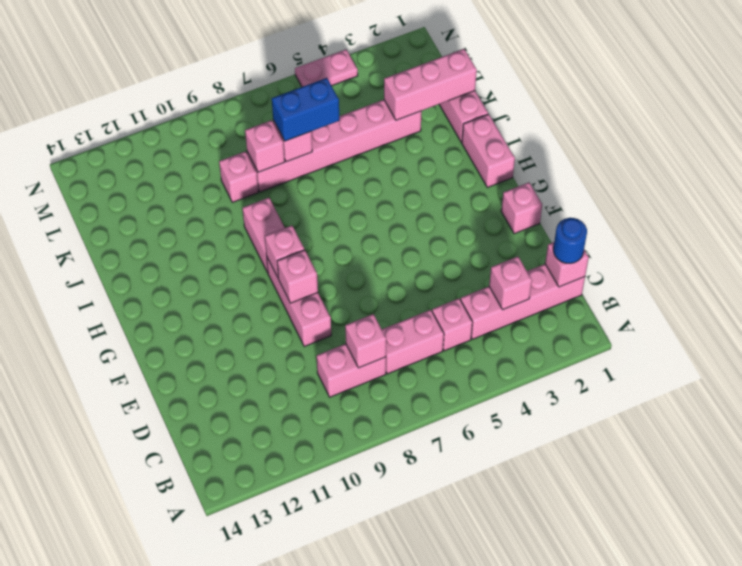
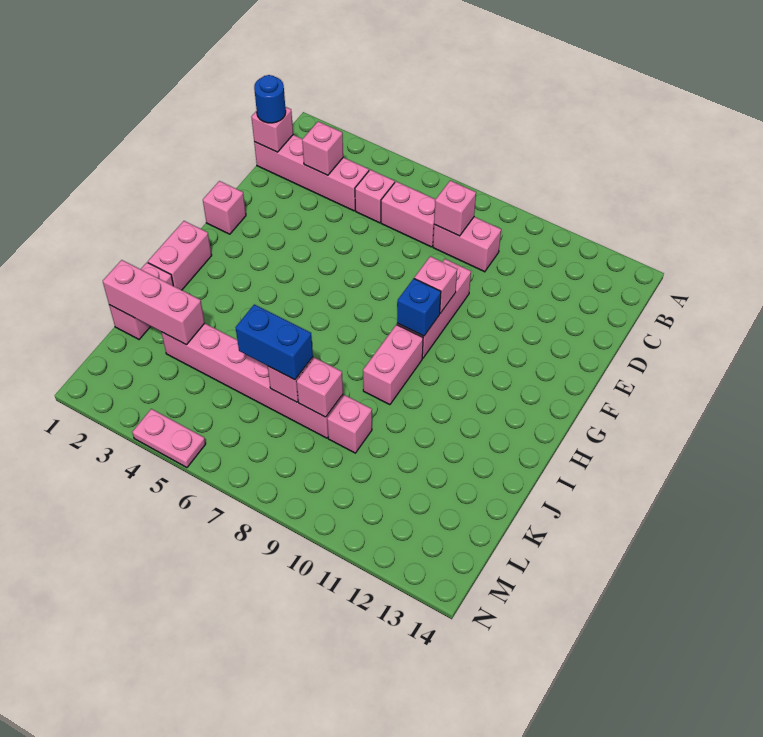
pink brick G9 level 2 -> blue brick G9 level 2

